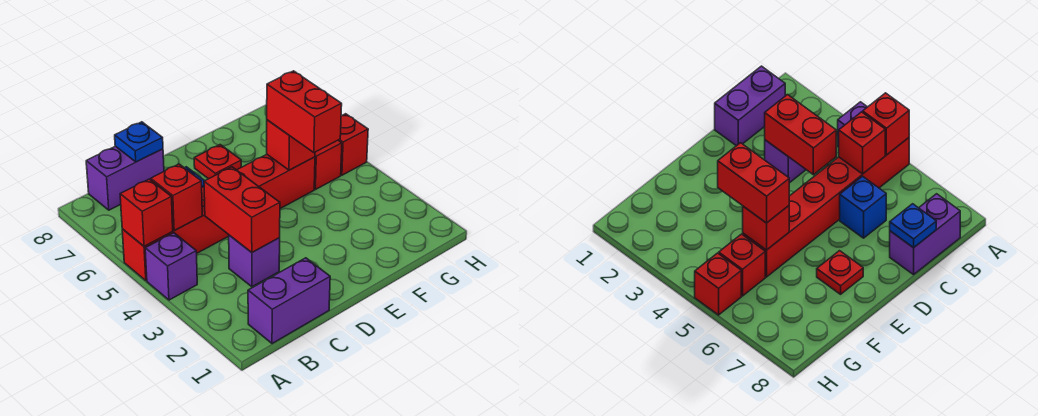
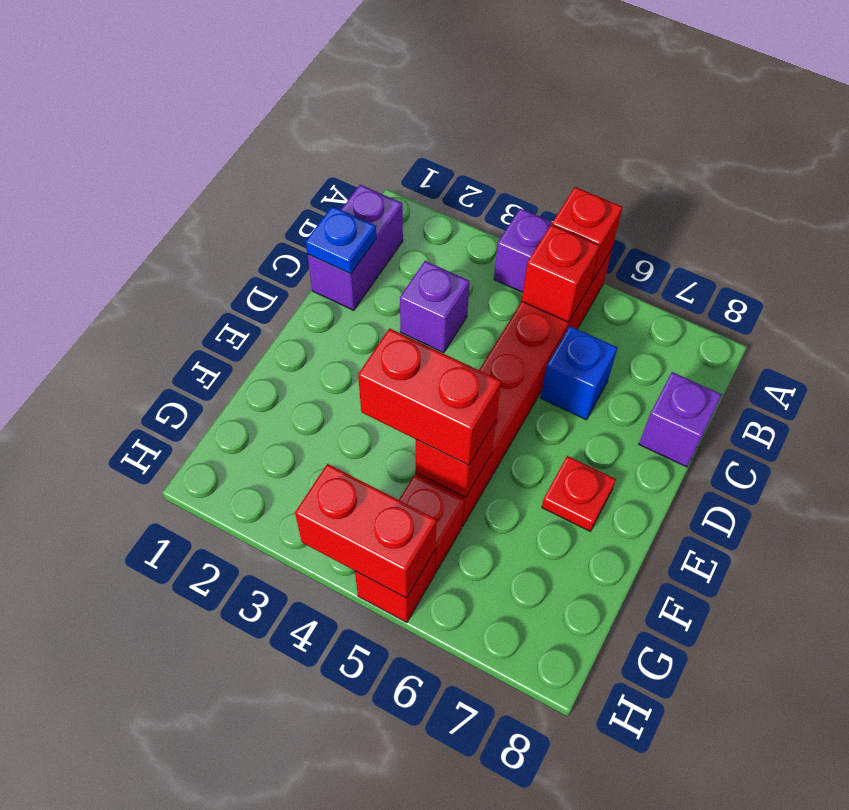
purple brick B8:C8 level 1 -> purple brick C8 level 1
red brick C3:C4 level 2 -> red brick H4:H5 level 2
blue plate C8 level 2 -> blue plate C1 level 2

